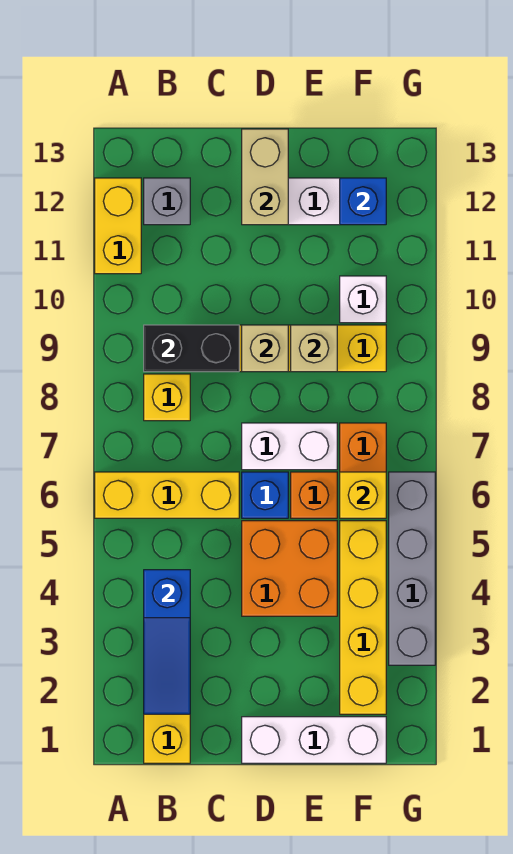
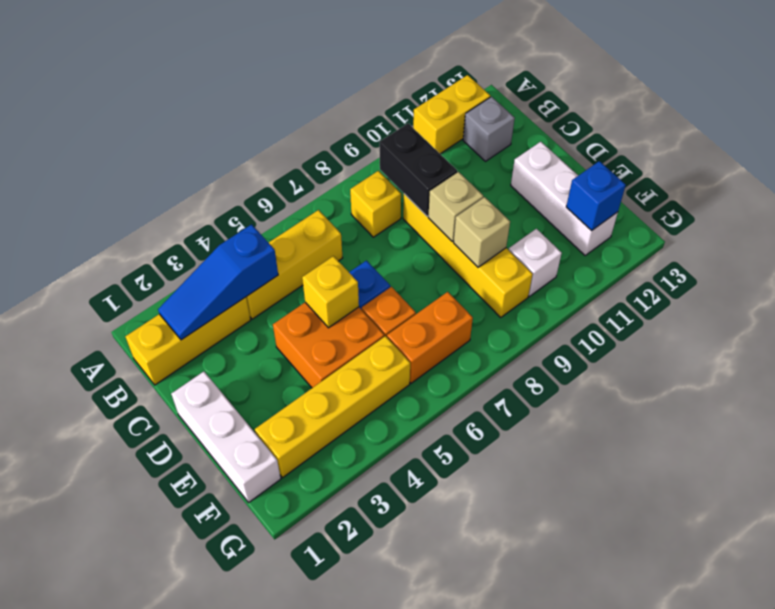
yellow brick A6:C6 level 1 -> yellow brick B4:B6 level 1
white brick D7:E7 level 1 -> none
tan brick D12:D13 level 2 -> none
yellow brick F6 level 2 -> yellow brick D5 level 2
grey brick G3:G6 level 1 -> none

